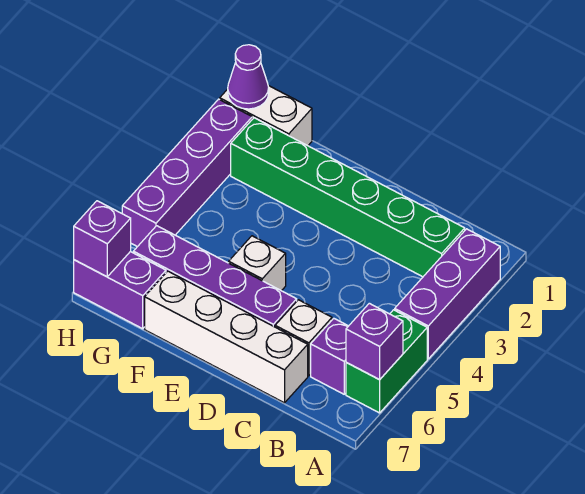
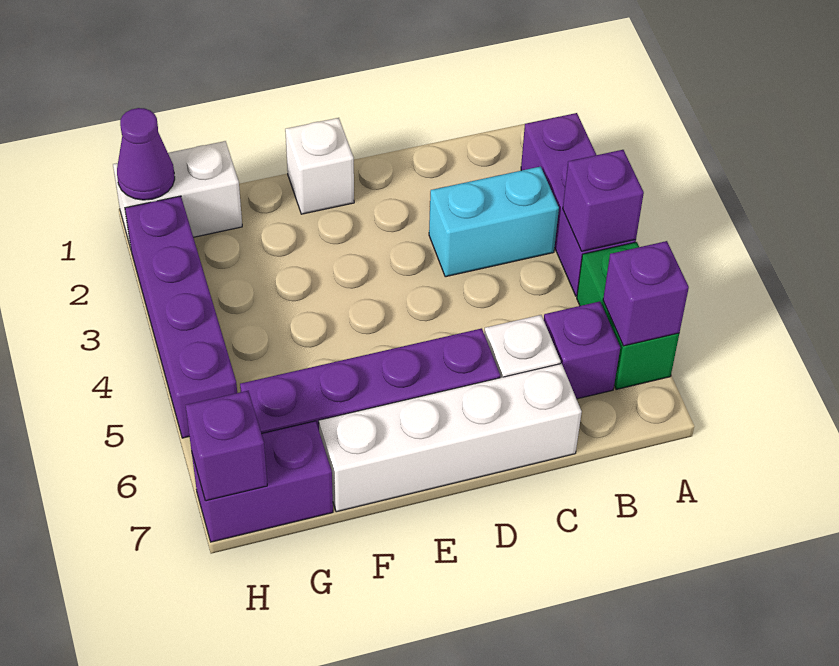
none -> purple brick A4 level 2
green brick B2:G2 level 1 -> none
none -> cyan brick B3:C3 level 1
white brick E5 level 1 -> white brick E1 level 1

